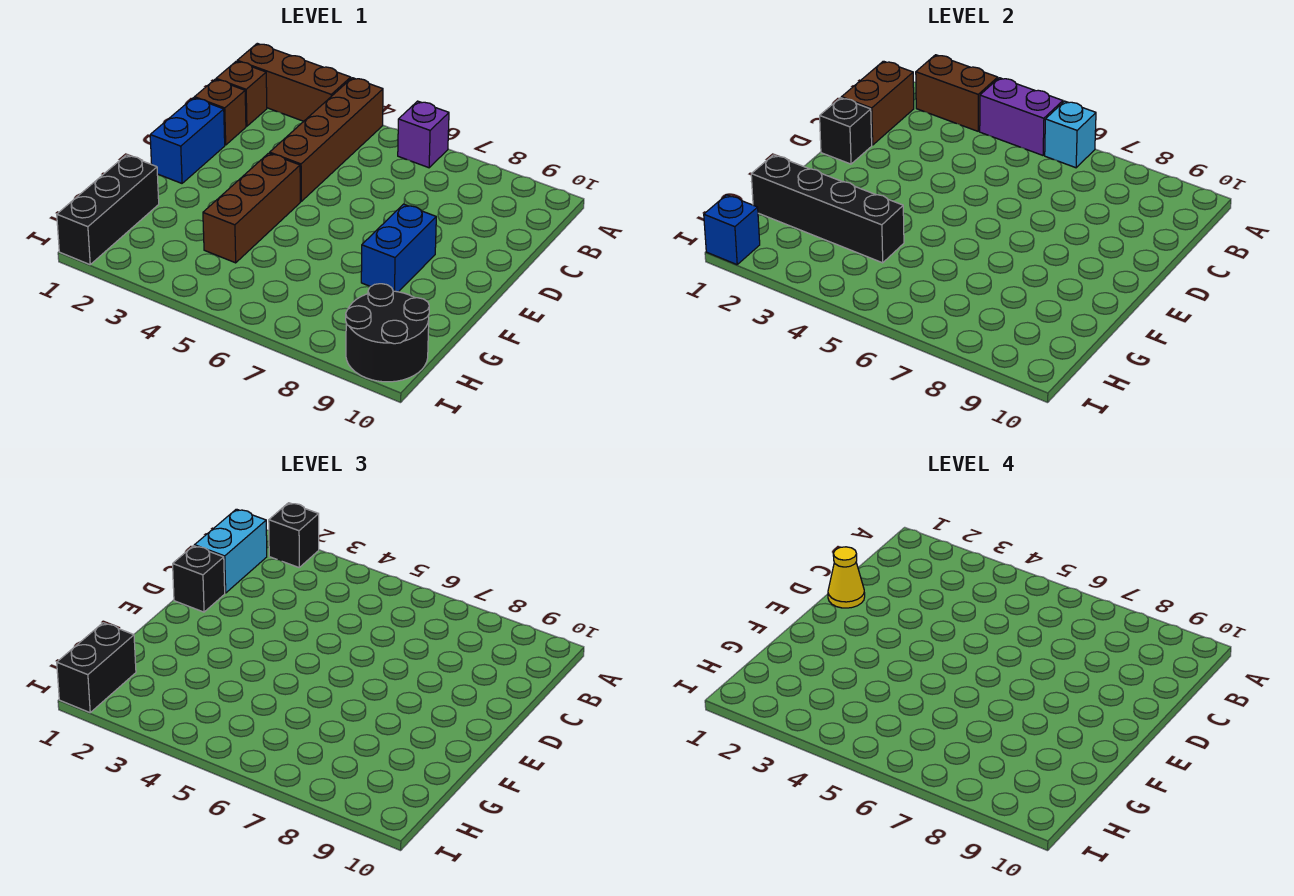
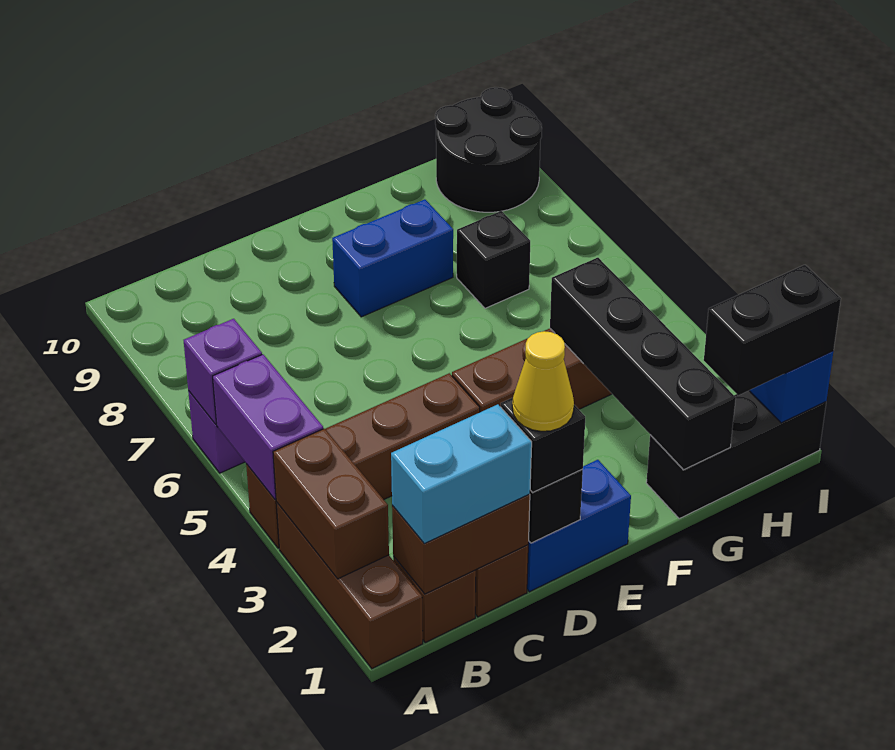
black brick A2 level 3 -> black brick G7 level 1
cyan brick A6 level 2 -> purple brick A6 level 2

